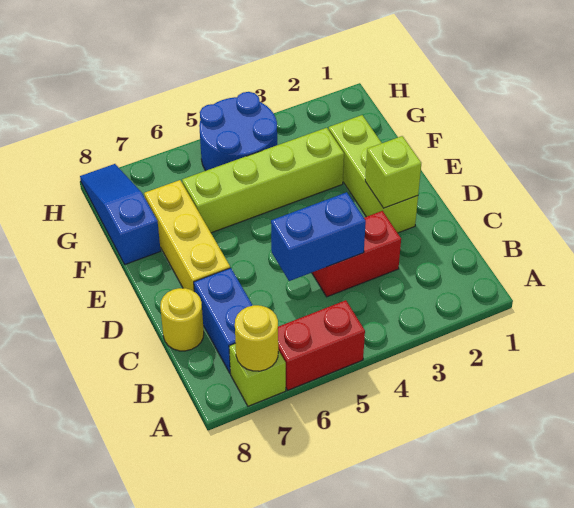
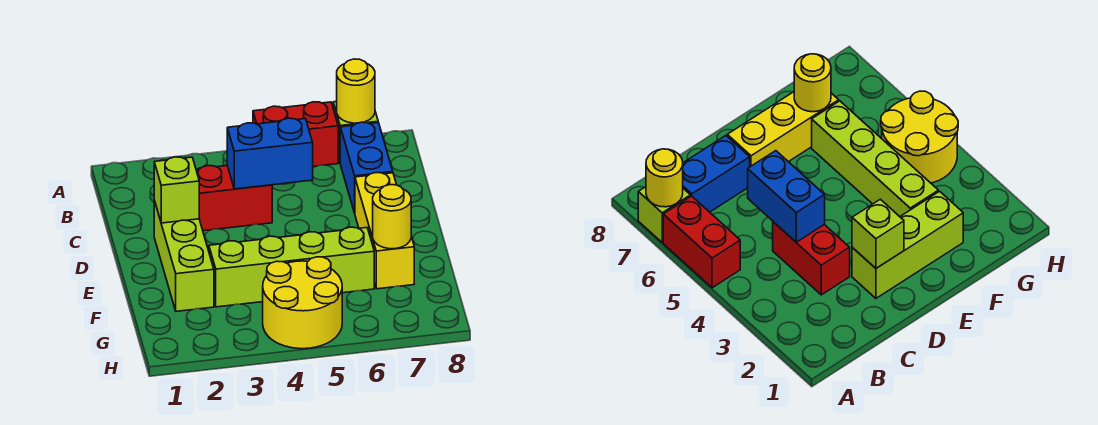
yellow round brick C8 level 1 -> yellow round brick F7 level 2
blue slope F8:H8 level 1 top F -> none
blue round brick G4:H5 level 1 -> yellow round brick G4:H5 level 1

